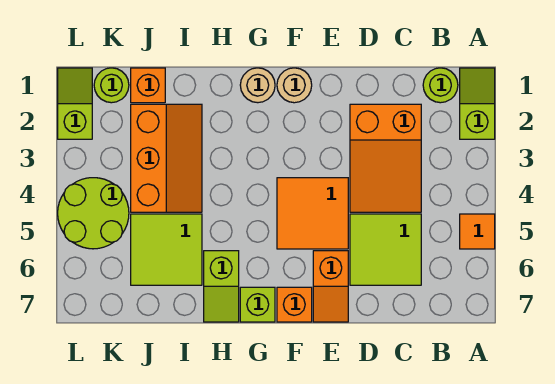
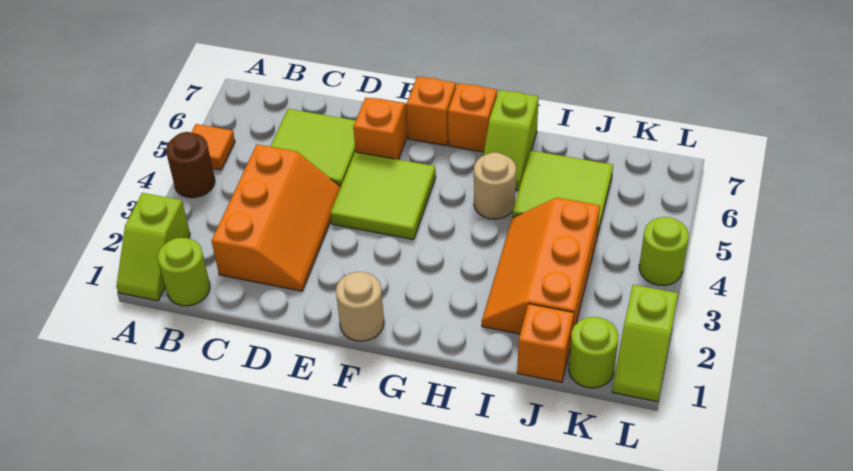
none -> brown round brick A4 level 1
orange slope C2:D4 level 1 top 2 -> orange slope C2:D4 level 1 top C
orange tile E4:F5 level 1 -> lime tile E4:F5 level 1
tan round brick G1 level 1 -> tan round brick H5 level 1
lime brick G7 level 1 -> orange brick G7 level 1
lime slope H6:H7 level 1 top 6 -> lime slope H6:H7 level 1 top 7
lime round brick K4:L5 level 1 -> lime round brick L4 level 1

